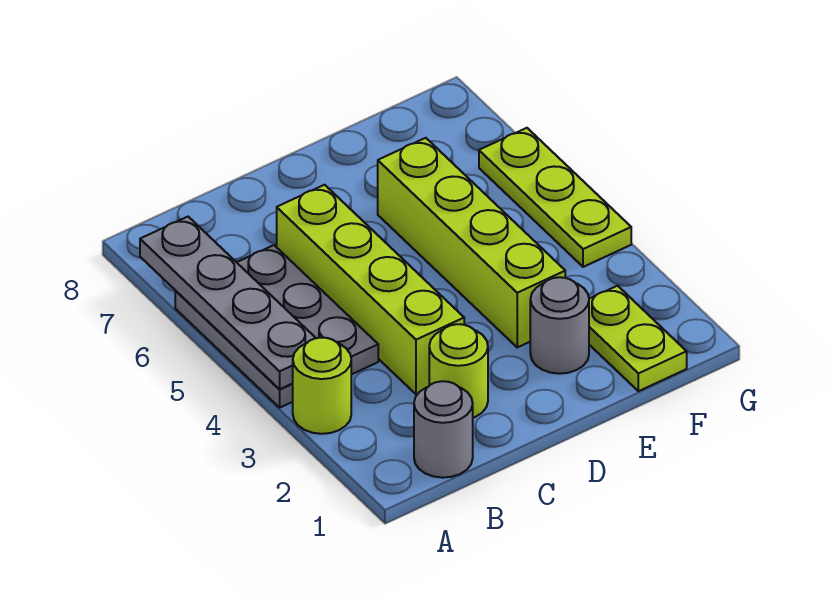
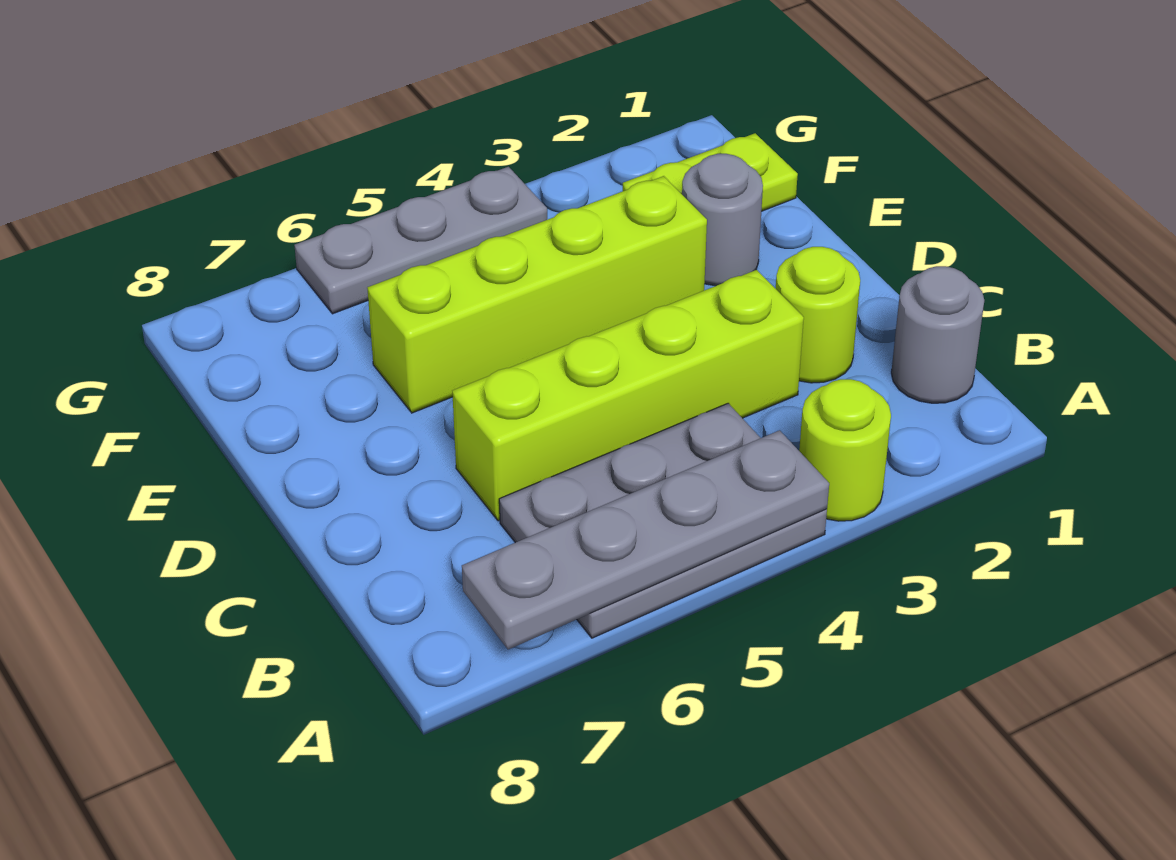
lime plate G4:G6 level 1 -> grey plate G4:G6 level 1

